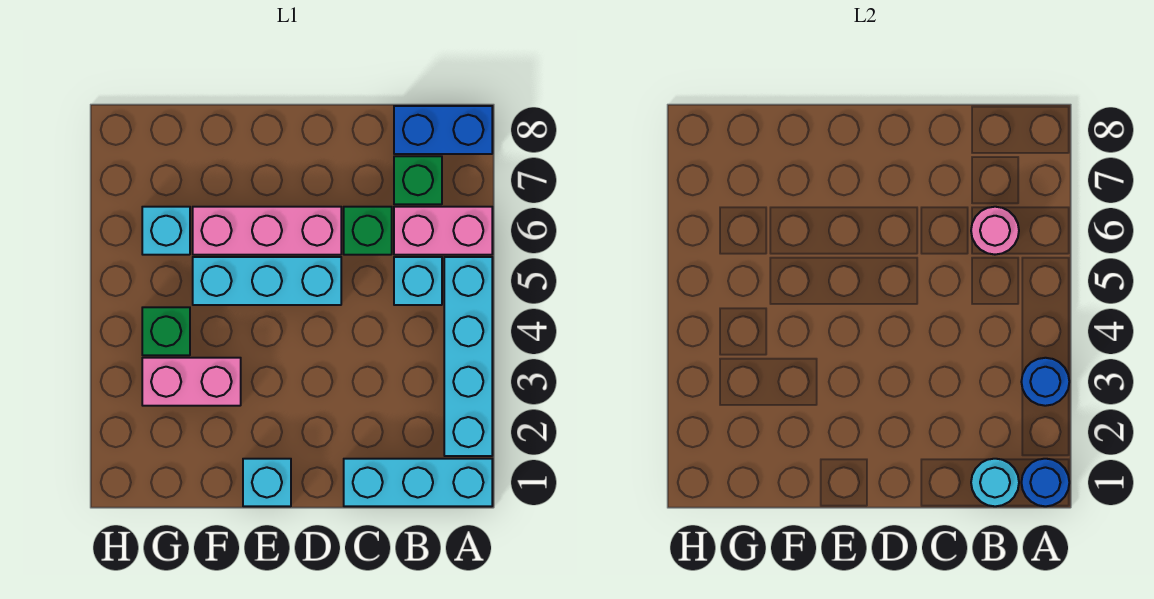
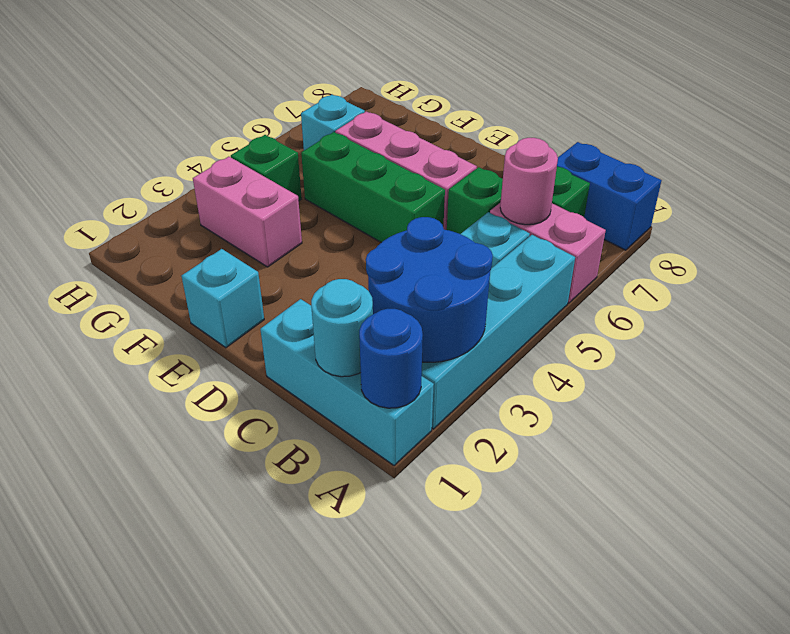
blue round brick A3 level 2 -> blue round brick A2:B3 level 2
cyan brick D5:F5 level 1 -> green brick D5:F5 level 1

